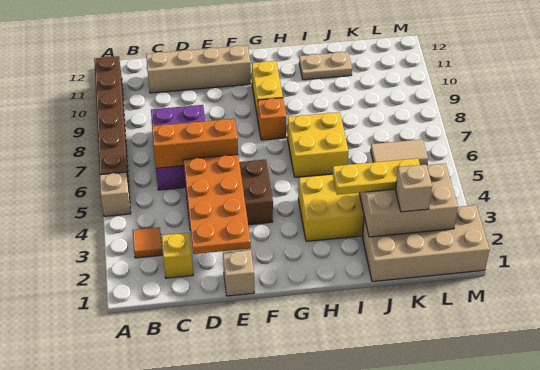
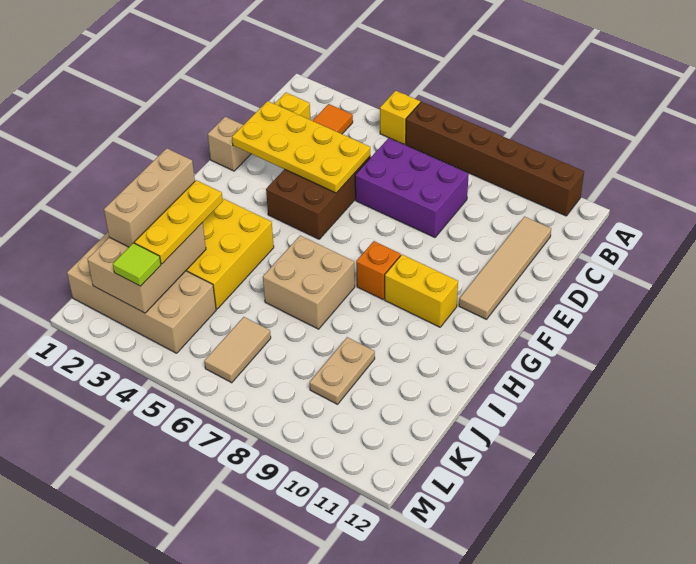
tan brick A5 level 1 -> yellow brick A5 level 1
orange brick C6:E6 level 2 -> none
tan brick C11:F11 level 1 -> tan tile C11:F11 level 1
orange plate D2:E5 level 2 -> yellow plate D2:E5 level 2
yellow brick H6:I7 level 1 -> tan brick H6:I7 level 1
tan plate I11:J11 level 1 -> tan plate J9:K9 level 1
tan brick J1:M2 level 1 -> tan brick K1:L4 level 1
tan brick K2 level 3 -> tan brick I2:K2 level 3
none -> lime tile L3 level 3

